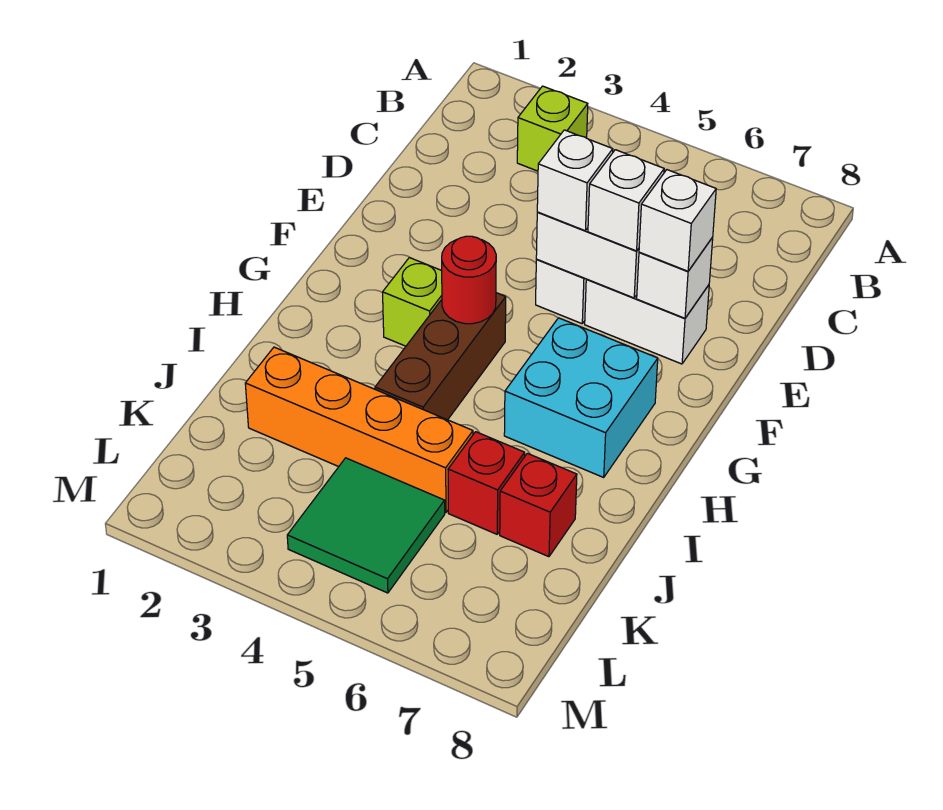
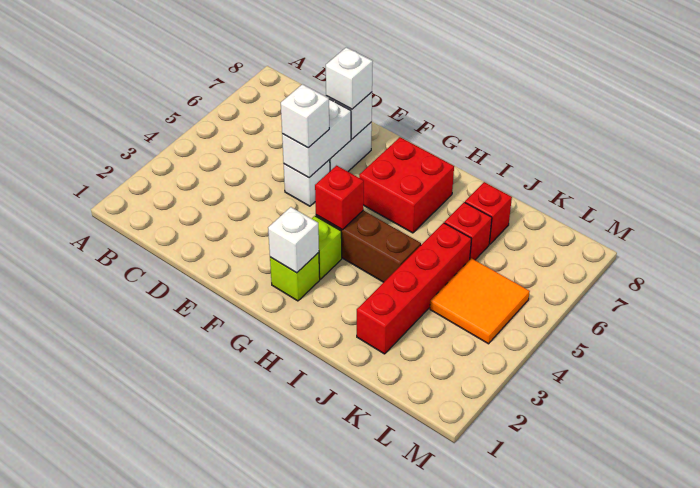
lime brick B3 level 1 -> lime brick G2 level 1
white brick E6 level 3 -> white brick G2 level 2
red round brick G4 level 2 -> red brick G4 level 2
cyan brick G6:H7 level 1 -> red brick G6:H7 level 1
orange brick J2:J5 level 1 -> red brick J2:J5 level 1
green tile K4:L5 level 1 -> orange tile K4:L5 level 1

